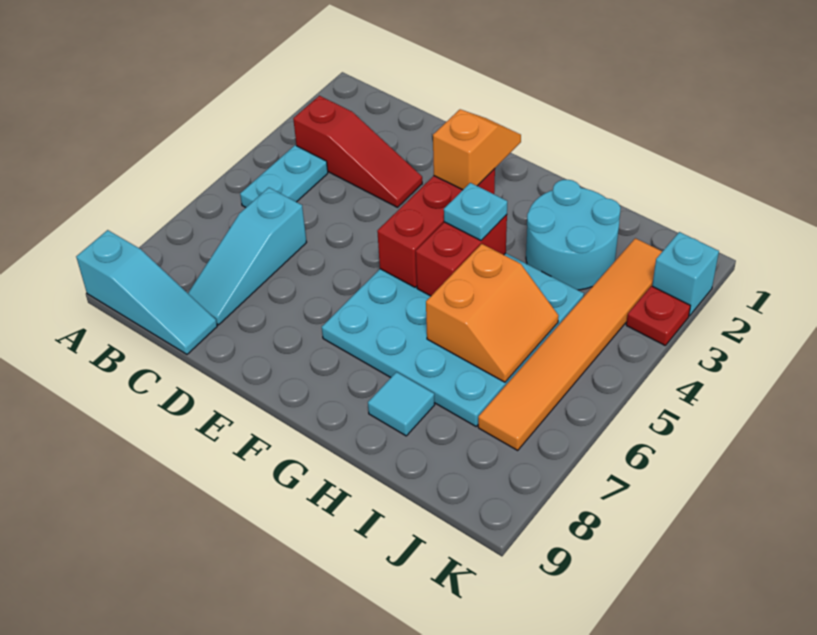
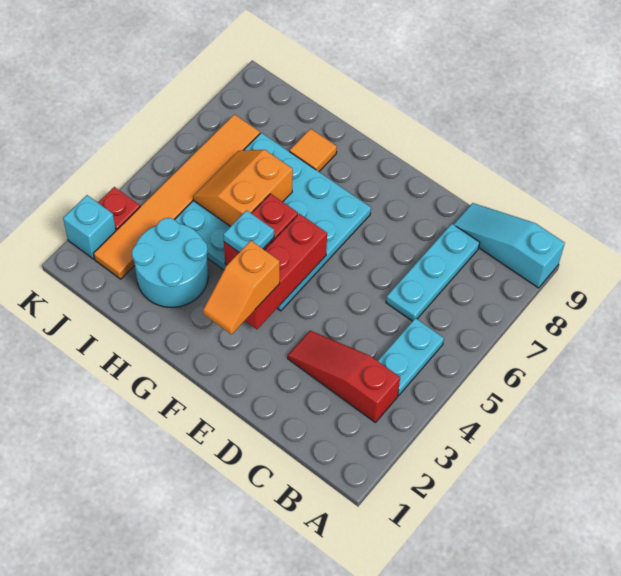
cyan slope C6:C8 level 1 top 6 -> cyan plate C6:C8 level 1
cyan tile H8 level 1 -> orange tile H8 level 1

